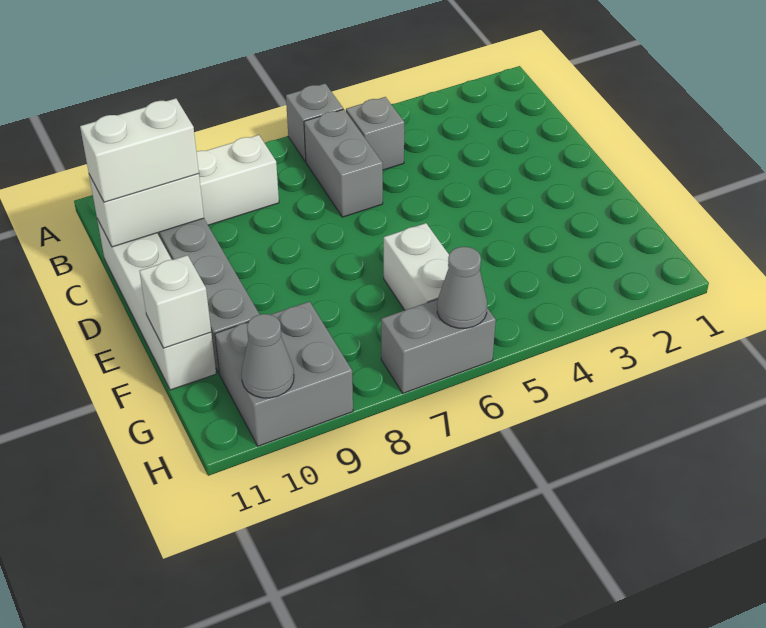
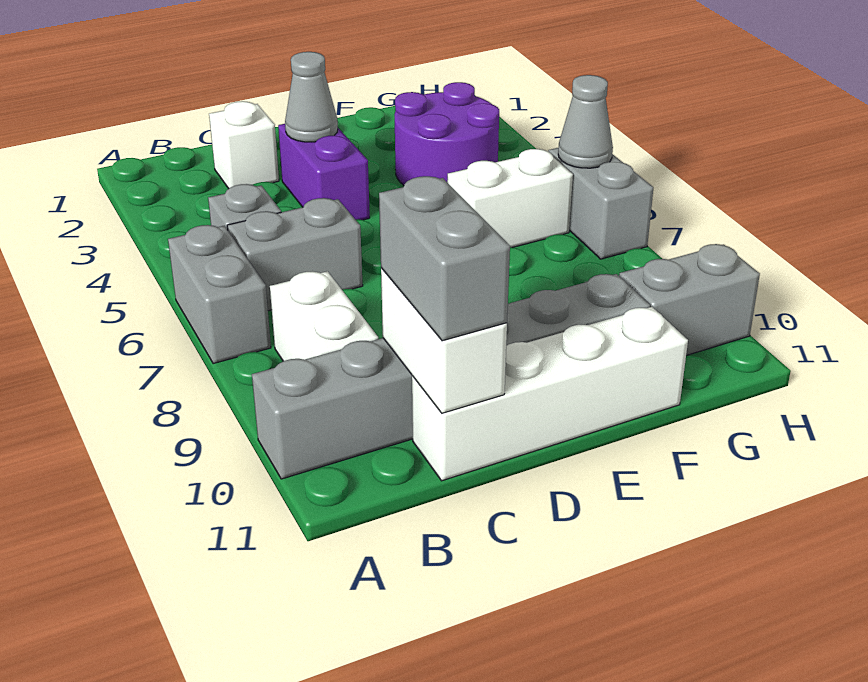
grey brick A6 level 1 -> grey brick A6:A7 level 1
white brick C10:C11 level 3 -> grey brick C10:C11 level 3
none -> purple brick D3:D4 level 1
none -> purple round brick F3:G4 level 1
white brick F11 level 2 -> white brick C2 level 1
grey brick G9:H10 level 1 -> grey brick G10:H10 level 1
grey cone H10 level 2 -> grey cone D3 level 2

